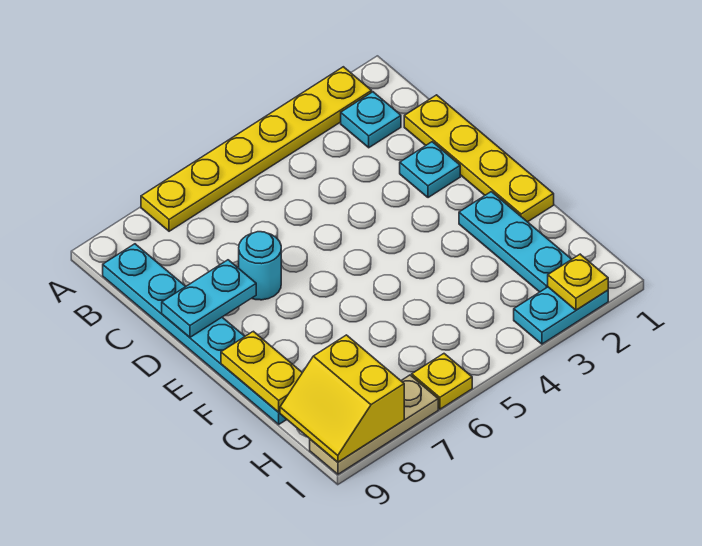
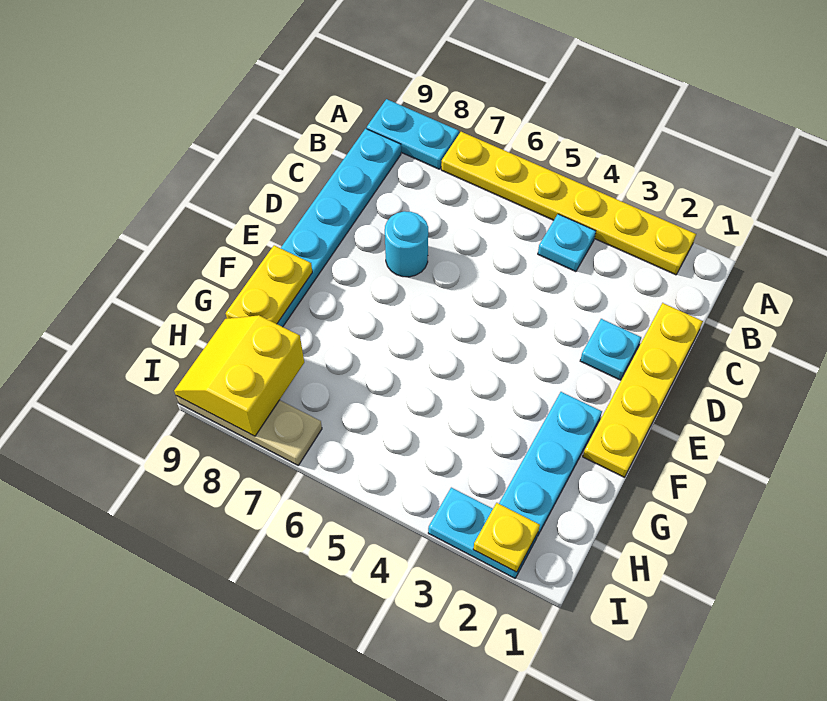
cyan plate B2 level 1 -> cyan plate B4 level 1
cyan plate D8:D9 level 2 -> cyan plate A8:A9 level 1
yellow plate I6 level 1 -> none

